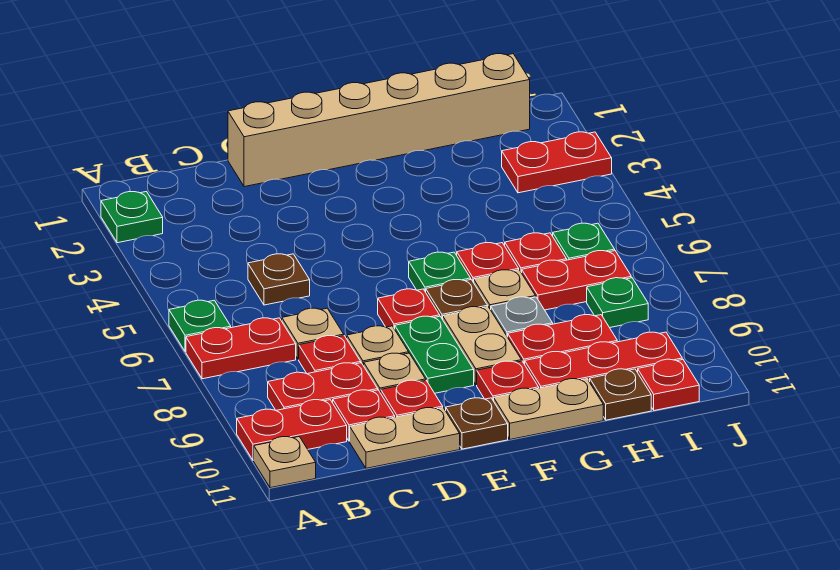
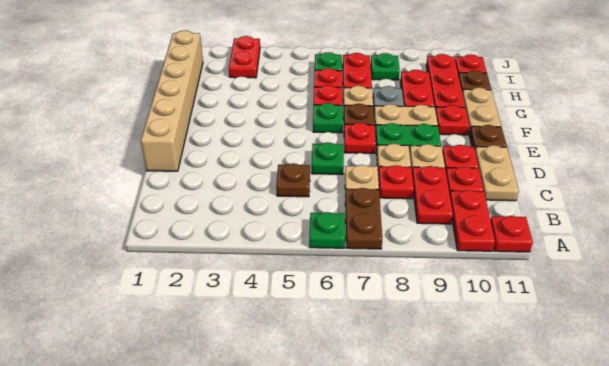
green plate A2 level 1 -> green plate D6 level 1
red plate A7:B7 level 1 -> brown plate A7:B7 level 1
tan plate A11 level 1 -> red plate A11 level 1

